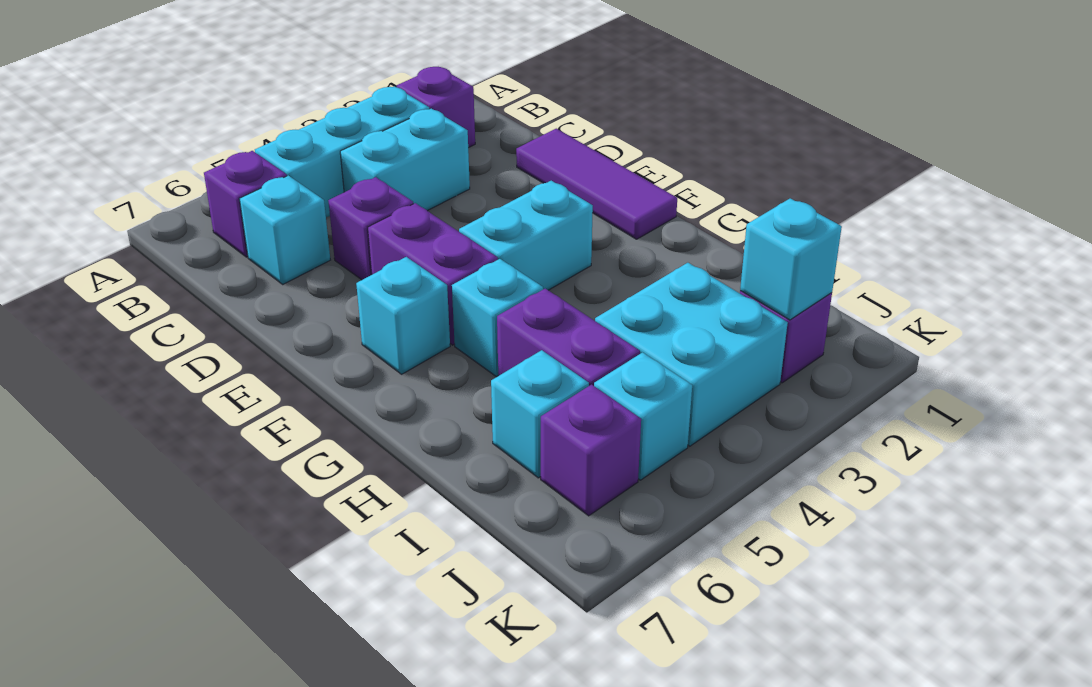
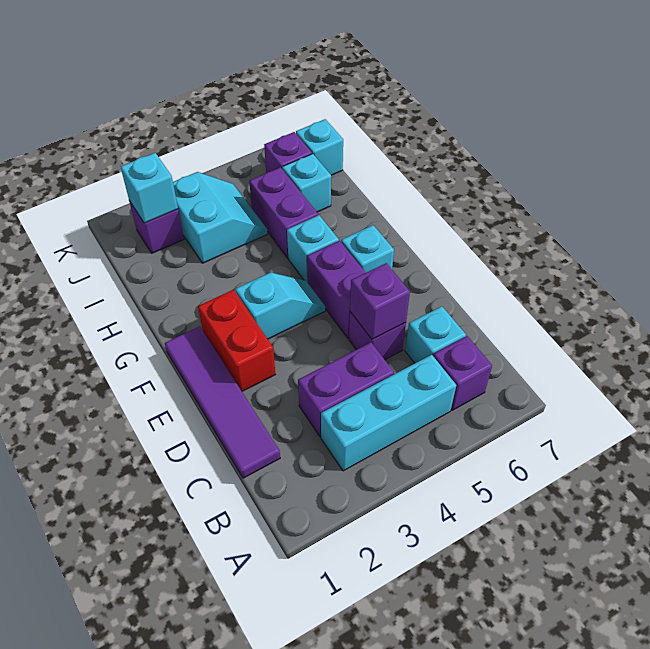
purple brick B2 level 1 -> purple brick D5 level 2
cyan brick C3:C4 level 1 -> purple brick C3:C4 level 1
purple tile D1:F1 level 1 -> purple tile C1:F1 level 1
none -> red brick E2:F2 level 1
cyan brick F3:F4 level 1 -> cyan slope F3:F4 level 1 top 3
cyan brick I3:J4 level 1 -> cyan slope I3:J4 level 1 top 3
cyan brick J5 level 1 -> cyan brick J7 level 1

